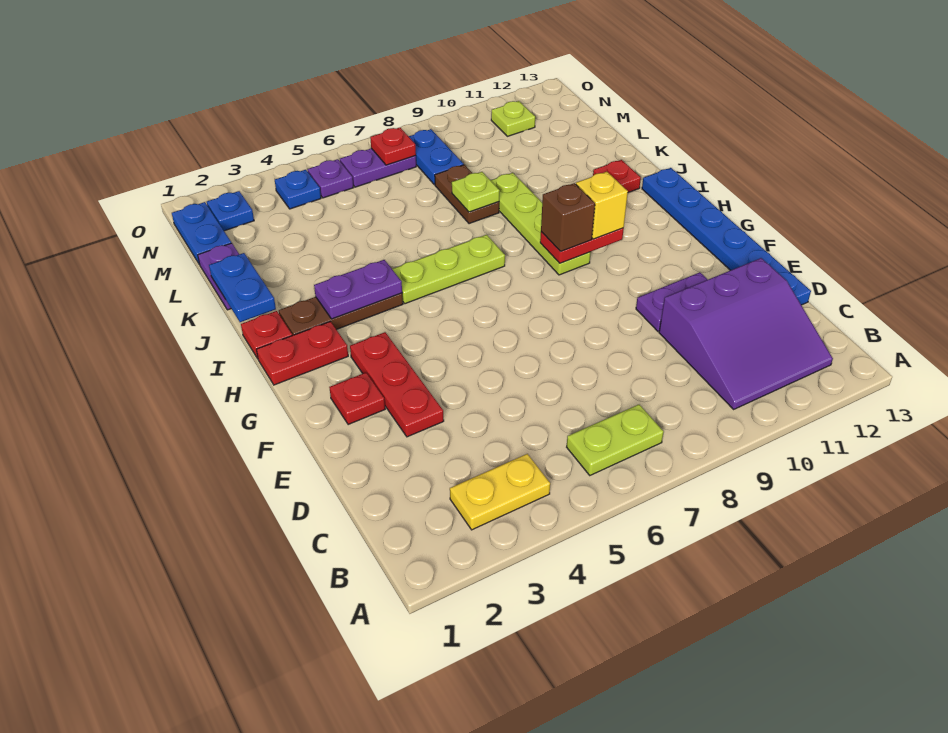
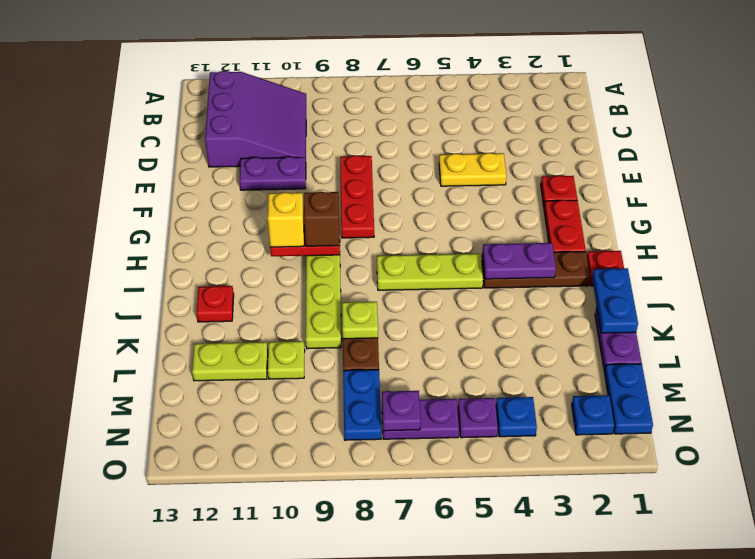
yellow plate B3:B4 level 1 -> yellow plate E4:E5 level 1
lime plate B6:B7 level 1 -> lime plate L11:L12 level 1
purple slope B10:D12 level 1 top D -> purple slope B10:D12 level 1 top 12
blue plate D13:I13 level 1 -> none
red plate E3:G3 level 1 -> red plate E8:G8 level 1
red plate H1:H2 level 1 -> red plate G2:H2 level 1
red plate N7 level 2 -> purple plate N7 level 2
lime plate N11 level 1 -> lime plate L10 level 1

